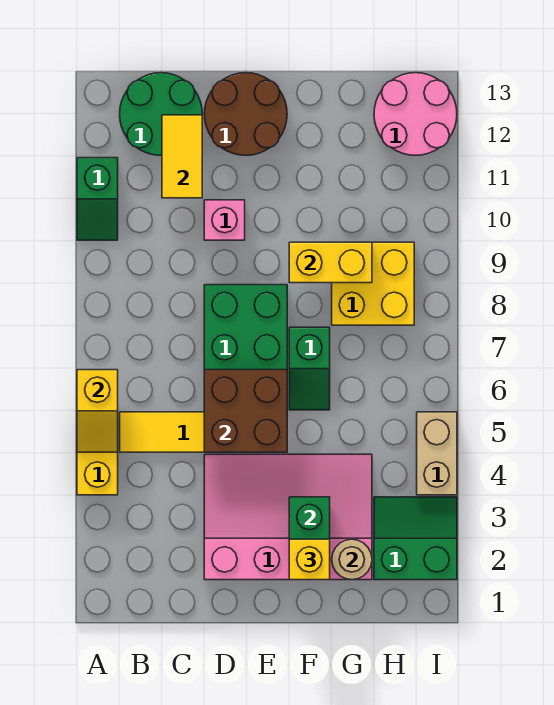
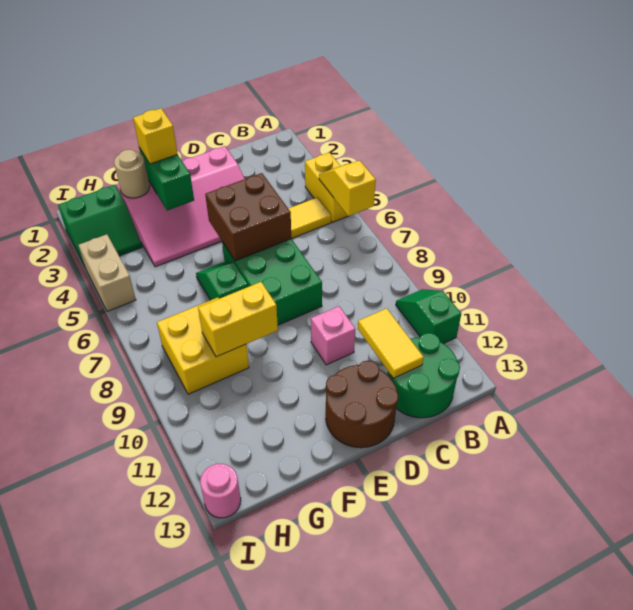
pink round brick H12:I13 level 1 -> pink round brick I13 level 1

